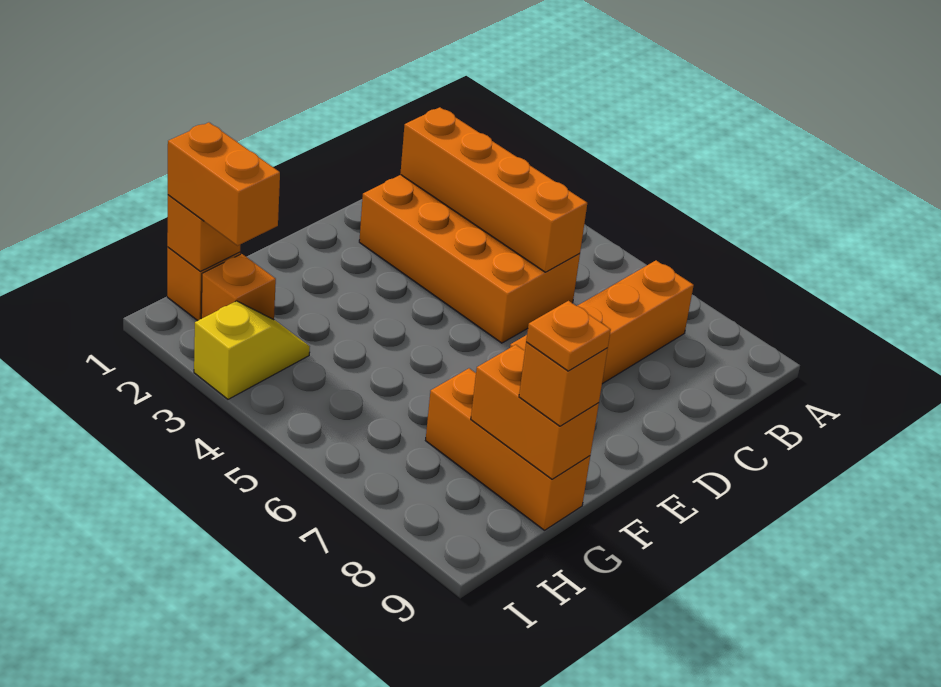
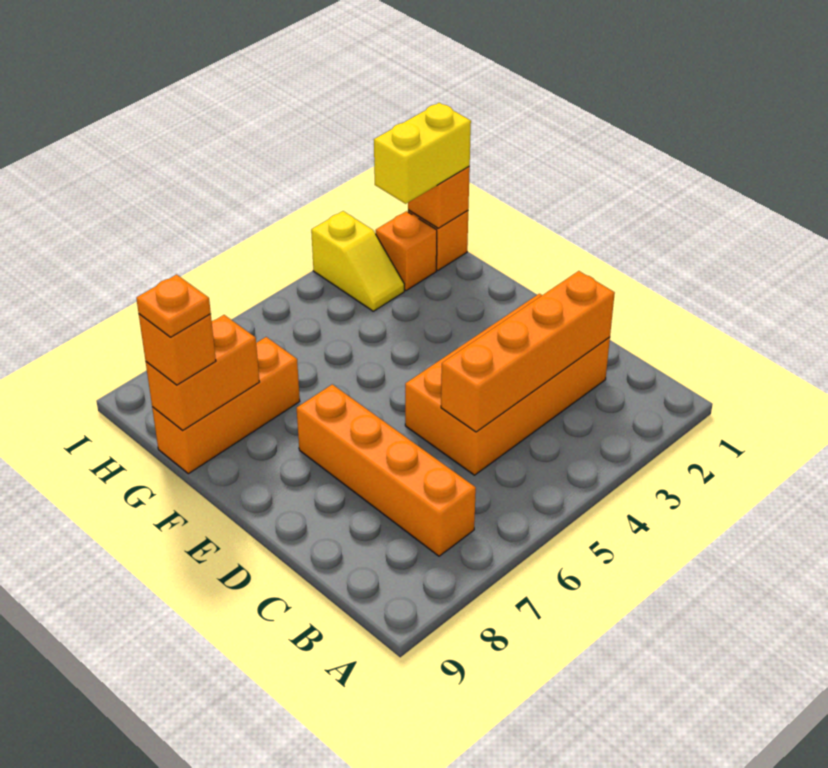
orange brick H1:H2 level 3 -> yellow brick H1:H2 level 3

